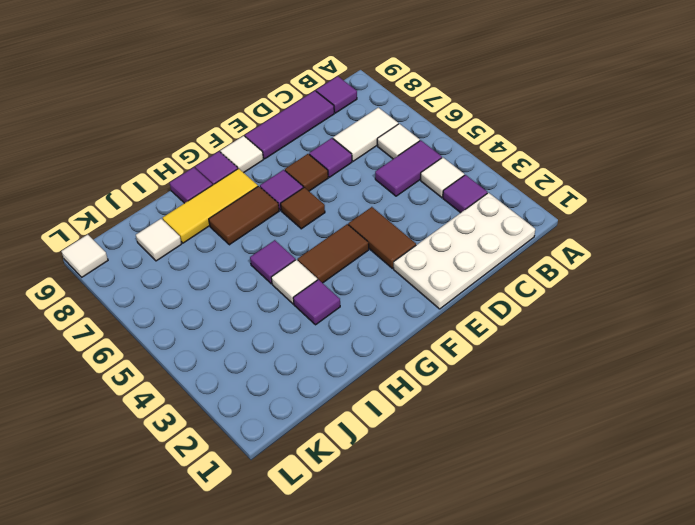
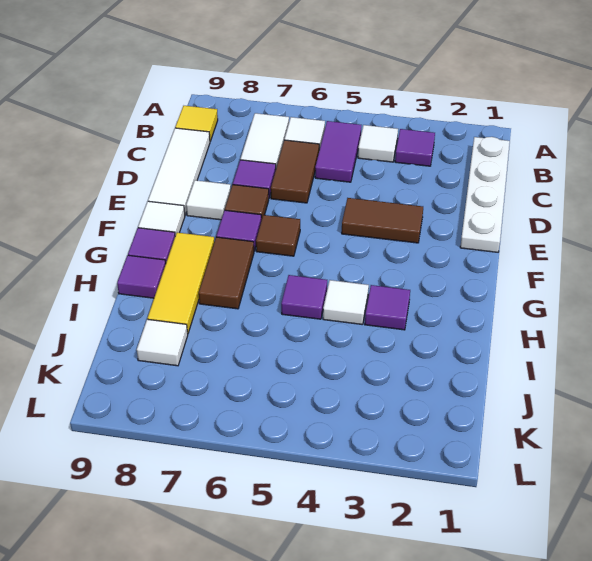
white plate B1:E2 level 1 -> white plate B1:E1 level 1
purple tile B9 level 1 -> yellow tile B9 level 1
purple tile C9:E9 level 1 -> white tile C9:E9 level 1
brown tile F4:G4 level 1 -> brown tile C6:D6 level 1
white tile L9 level 1 -> white tile E8 level 1

